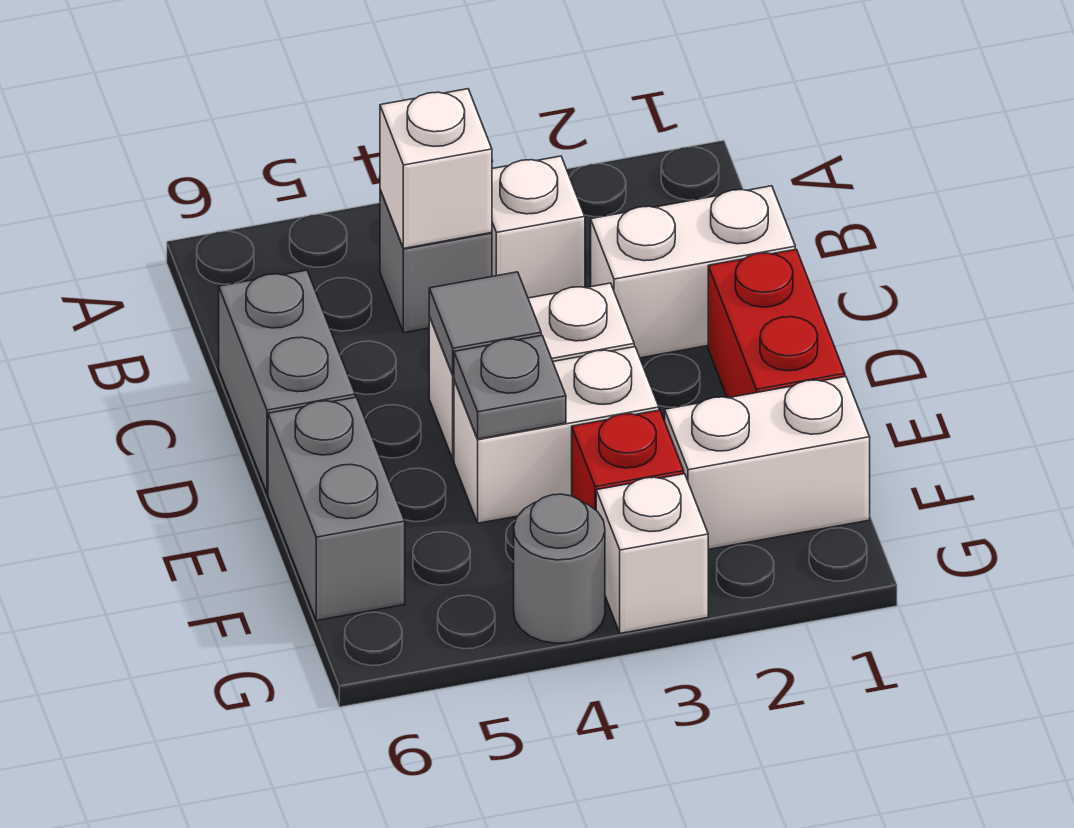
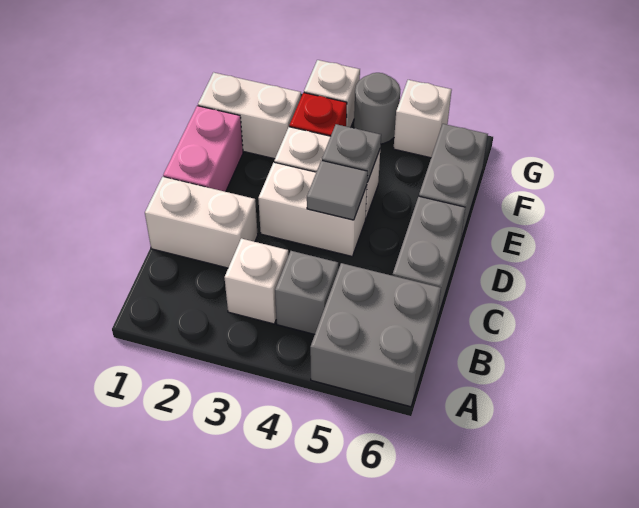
none -> grey brick A5:B6 level 1
white brick B4 level 2 -> white brick G5 level 1
red brick D1:E1 level 1 -> pink brick D1:E1 level 1

